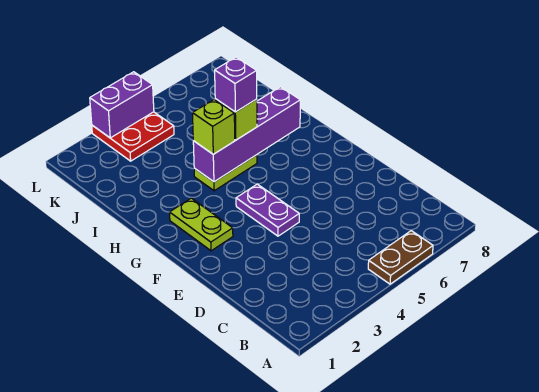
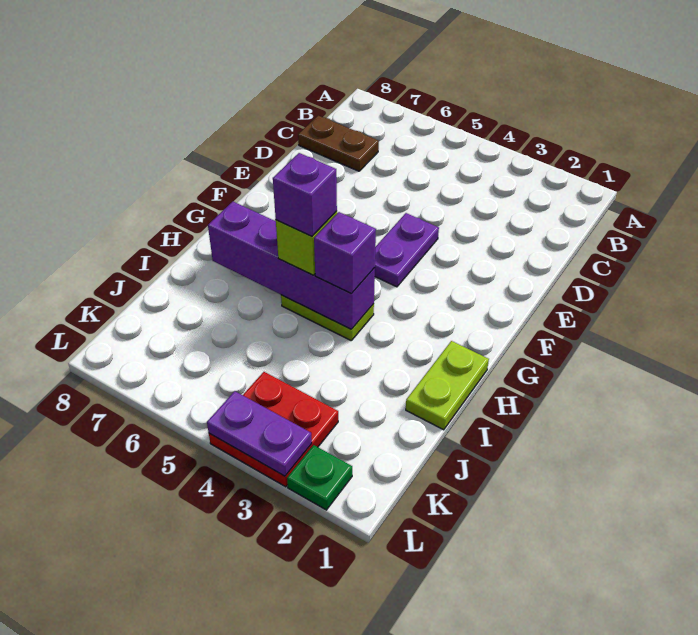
brown plate A5:A6 level 1 -> brown plate C7:C8 level 1
lime plate F2:G2 level 1 -> lime plate H1:I1 level 1
lime brick H4 level 3 -> purple brick H4 level 3
none -> green plate L2 level 1
purple brick L3:L4 level 2 -> purple plate L3:L4 level 2

